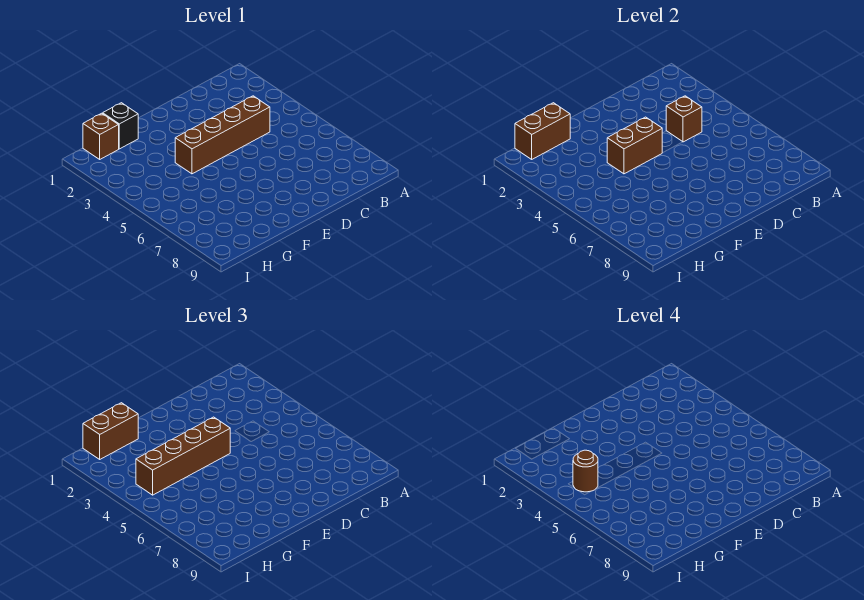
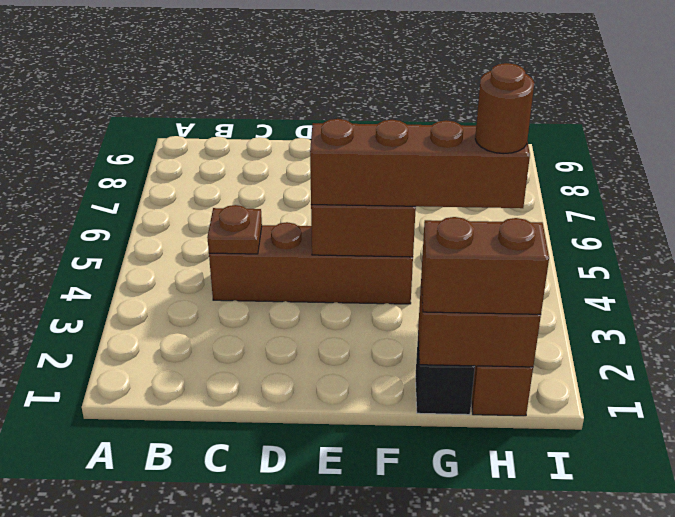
brown brick C4 level 2 -> brown plate C4 level 2

